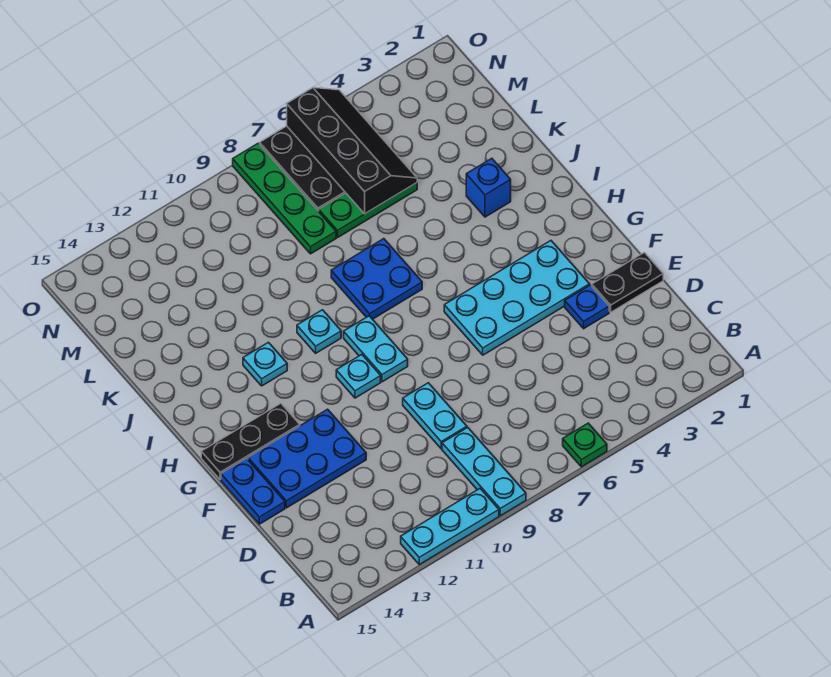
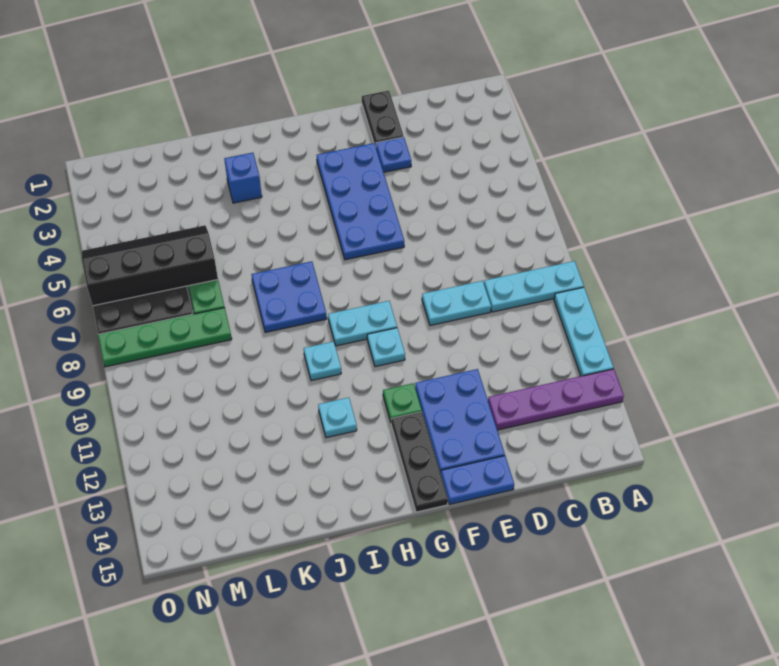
green plate A6 level 1 -> green plate G12 level 1
none -> purple plate A13:D13 level 1
cyan plate F3:G6 level 1 -> blue plate F3:G6 level 1

